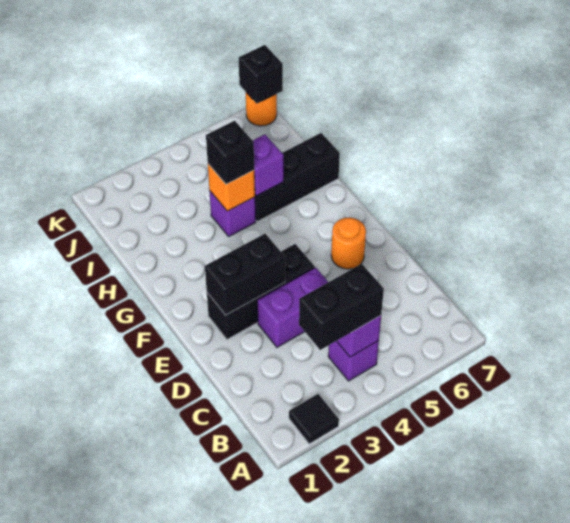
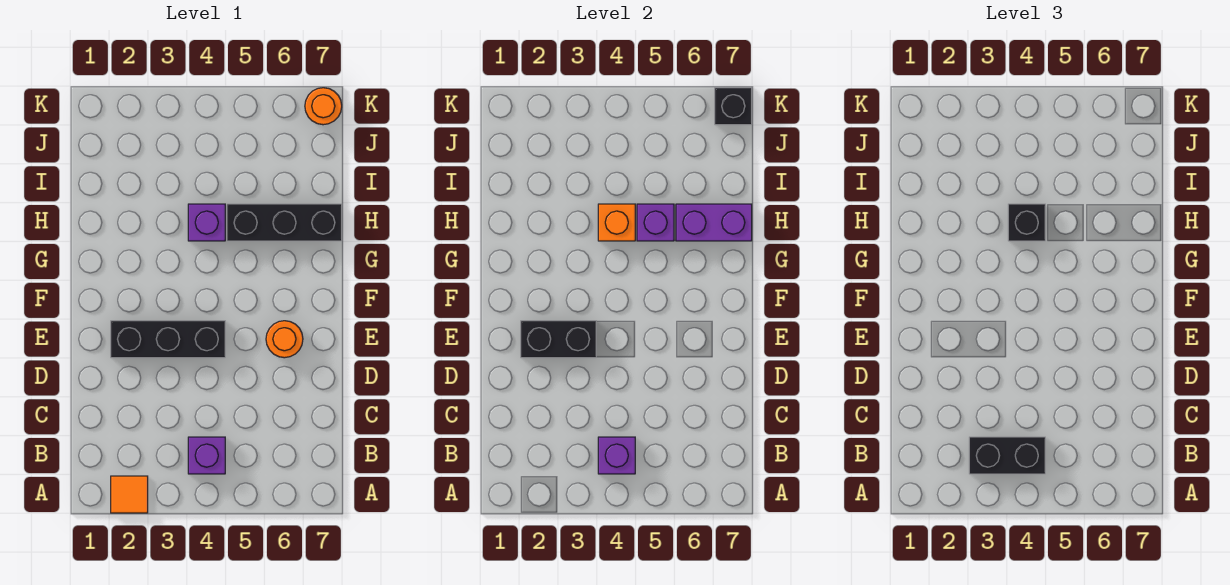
black tile A2 level 1 -> orange tile A2 level 1
purple brick D3:D4 level 1 -> purple brick H6:H7 level 2

